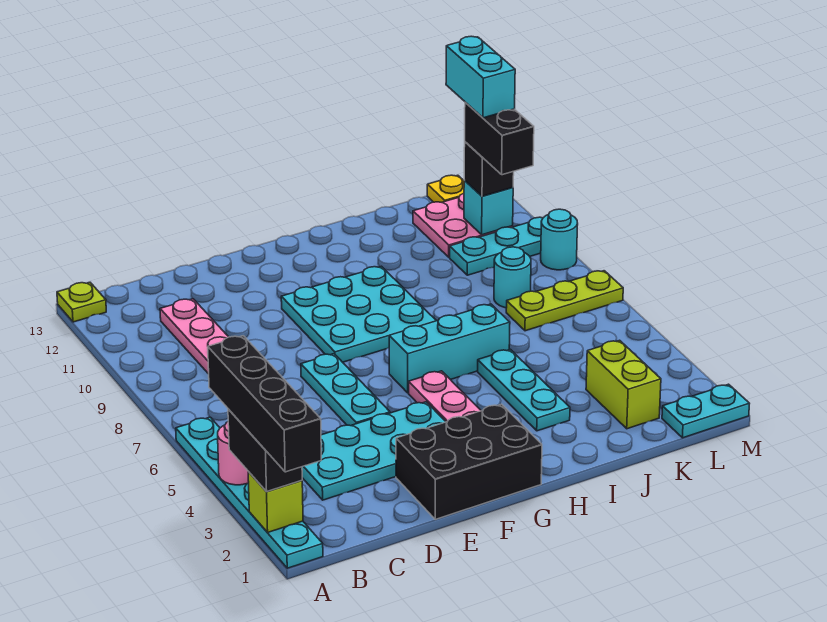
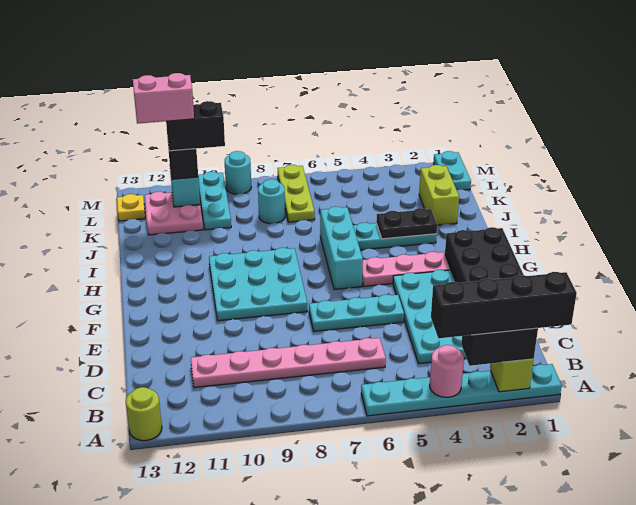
lime plate A13 level 1 -> lime round brick A13 level 1
none -> black plate I3:I4 level 2
lime brick K2:K3 level 1 -> lime brick J2:K2 level 1
cyan brick L11:L12 level 5 -> pink brick L11:L12 level 5

